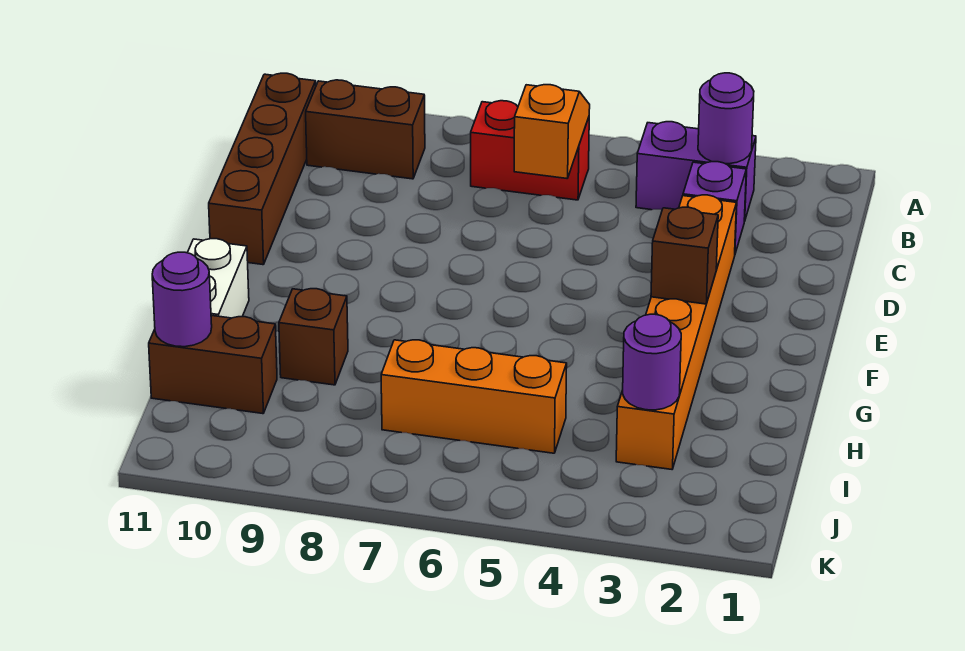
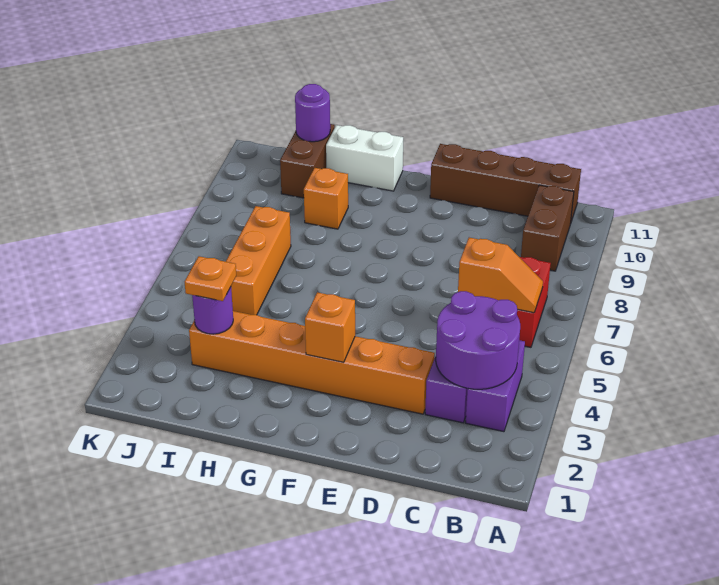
purple round brick B3 level 2 -> purple round brick B3:C4 level 2
brown brick F3 level 2 -> orange brick F3 level 2
brown brick H9 level 1 -> orange brick H9 level 1
none -> orange plate I3 level 3

